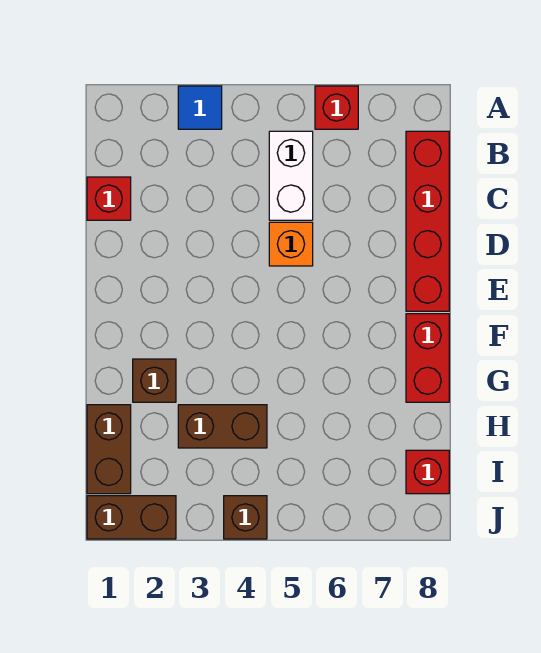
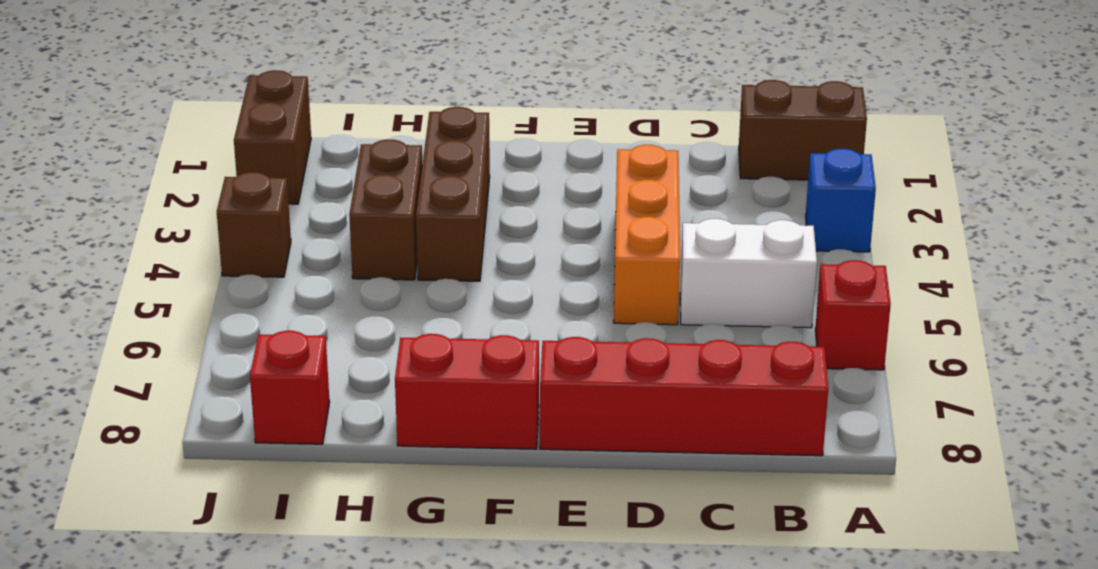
blue tile A3 level 1 -> blue brick A3 level 1
red brick C1 level 1 -> none
orange brick D5 level 1 -> orange brick D3:D5 level 1
brown brick G2 level 1 -> brown brick G2:G4 level 1
brown brick H1:I1 level 1 -> brown brick A1:B1 level 1

